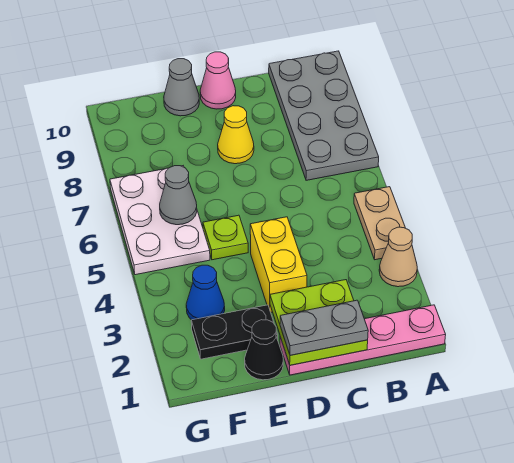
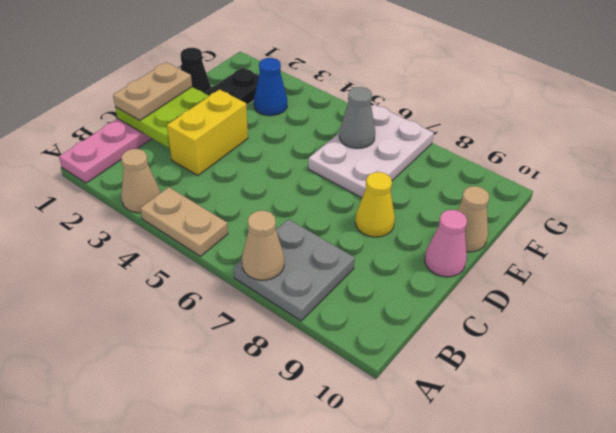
grey plate A7:B10 level 1 -> grey plate A7:B8 level 1
none -> tan cone A7 level 2
grey plate C1:D1 level 3 -> tan plate C1:D1 level 3
yellow brick D3:D4 level 1 -> yellow brick C3:D3 level 1
lime plate E5 level 1 -> none
grey cone E10 level 1 -> tan cone E10 level 1
white plate F5:G7 level 1 -> white plate E6:G7 level 1

